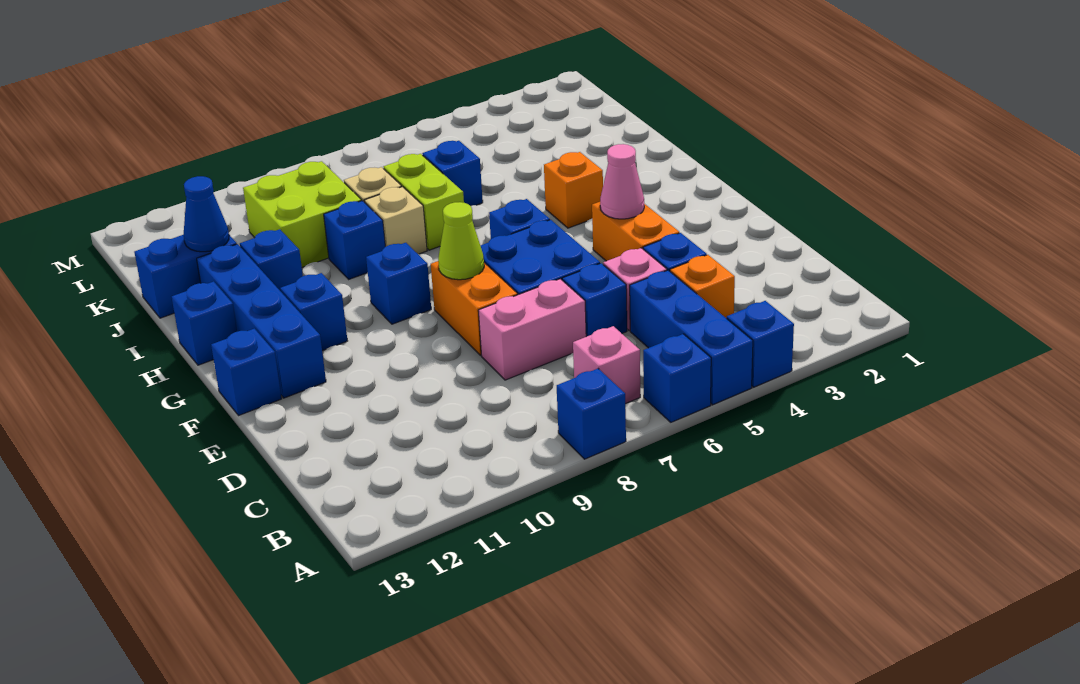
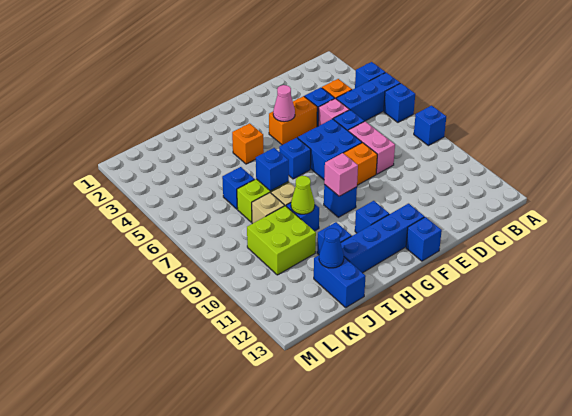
pink brick B7 level 1 -> pink brick G9 level 2
lime cone F8 level 2 -> lime cone I9 level 2
blue brick H13 level 1 -> blue brick I7 level 2

